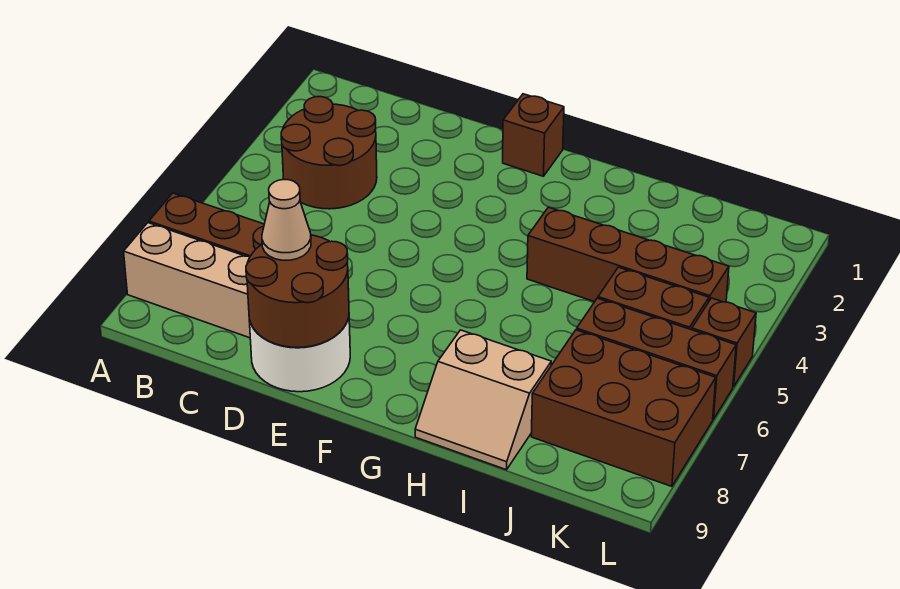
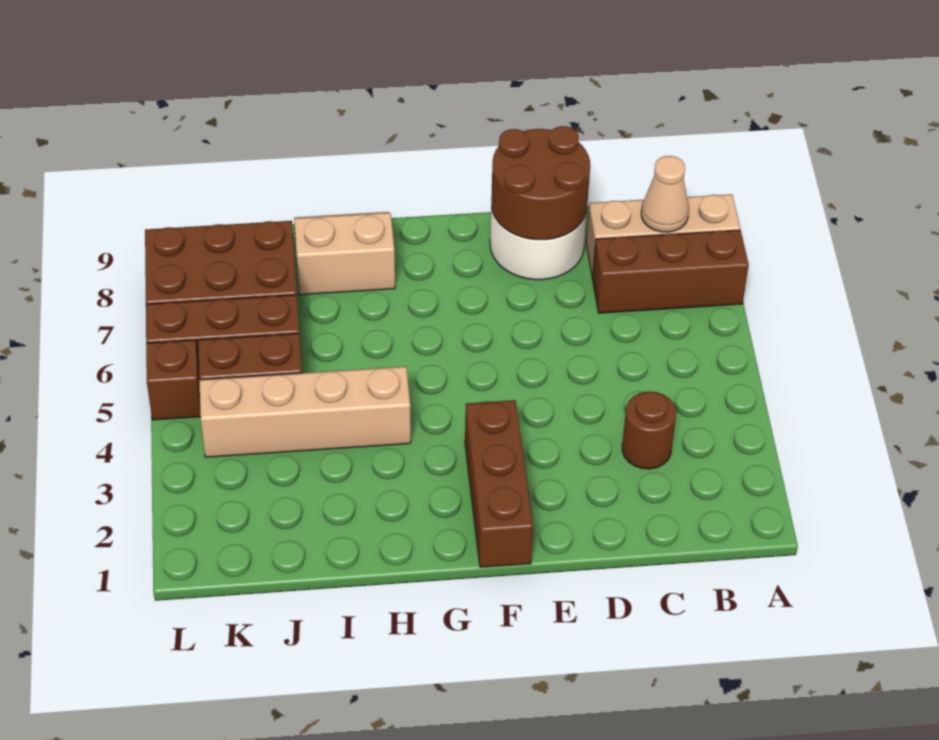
brown round brick B3:C4 level 1 -> brown round brick C3 level 1
tan cone D8 level 3 -> tan cone B8 level 2
brown brick F1 level 1 -> brown brick F1:F3 level 1
brown brick H4:K4 level 1 -> tan brick H4:K4 level 1

